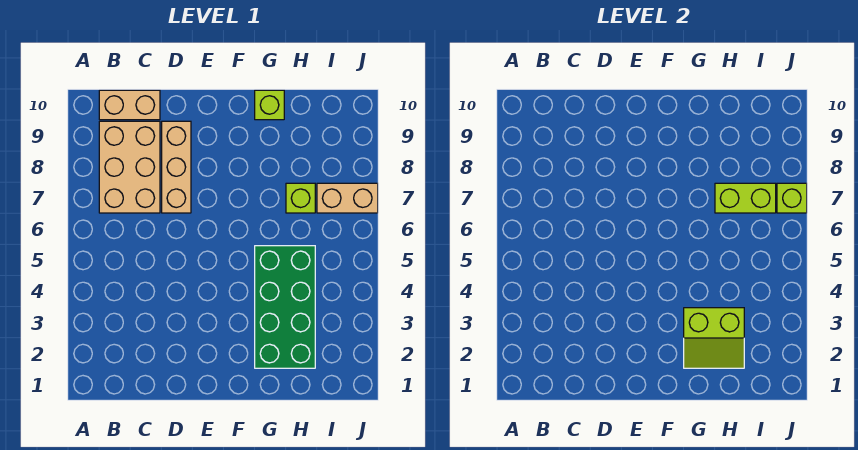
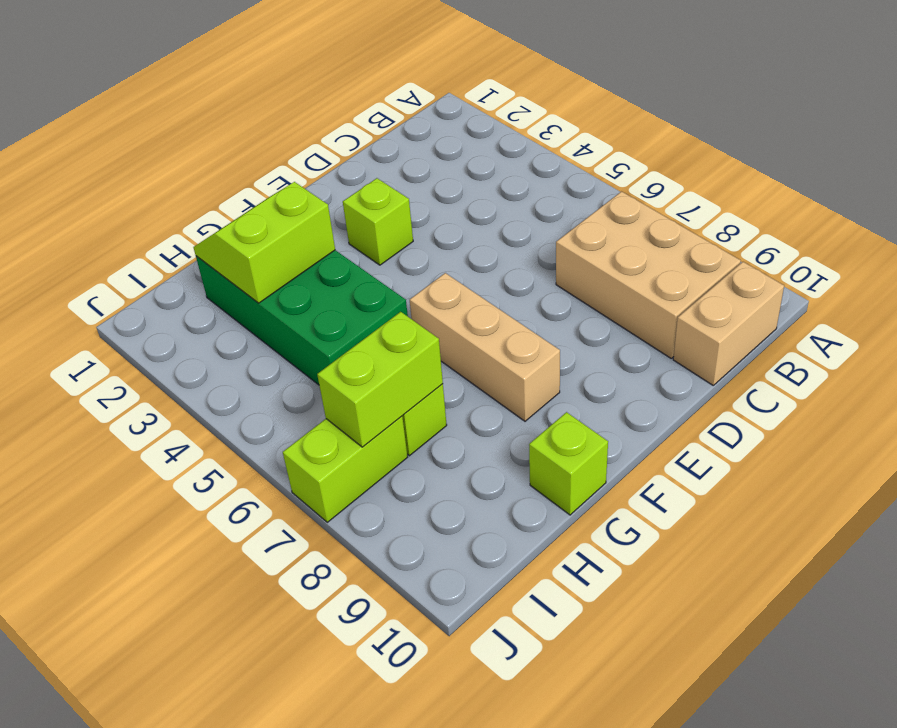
tan brick D7:D9 level 1 -> tan brick F6:F8 level 1
tan brick I7:J7 level 1 -> lime brick I7:J7 level 1
lime brick J7 level 2 -> lime brick E3 level 1

